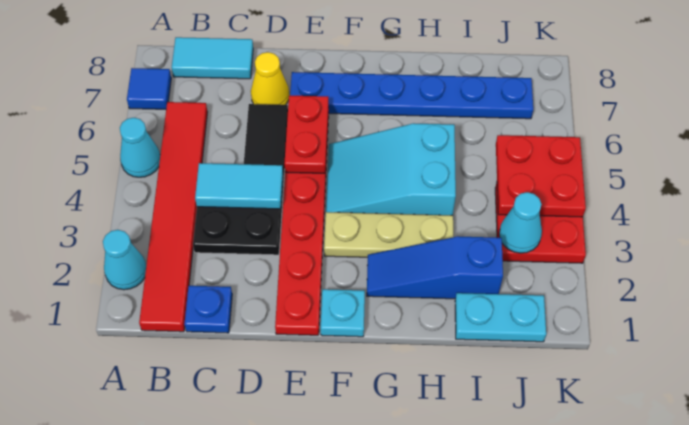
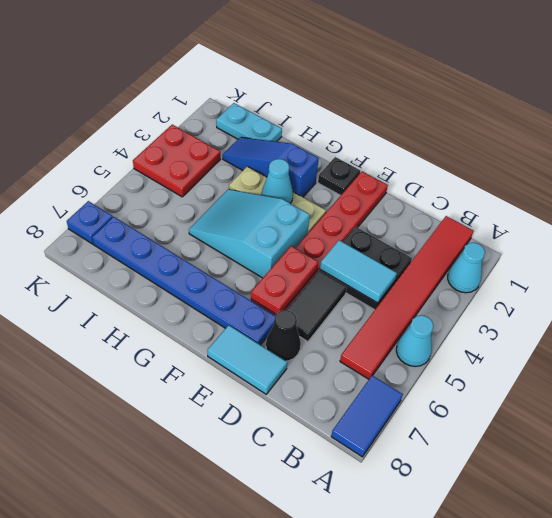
blue tile A7 level 1 -> blue tile A7:A8 level 1
cyan tile B8:C8 level 1 -> cyan tile D8:E8 level 1
blue plate C1 level 1 -> blue plate K7 level 1
yellow cone D7 level 1 -> black cone D7 level 1
cyan plate F1 level 1 -> black plate F1 level 1
cyan slope F4:H5 level 1 top H -> cyan slope F4:H5 level 1 top F
blue slope G2:I2 level 1 top I -> blue slope G2:I2 level 1 top G
cyan cone J3 level 2 -> cyan cone G3 level 2
red plate J4:K5 level 2 -> none

